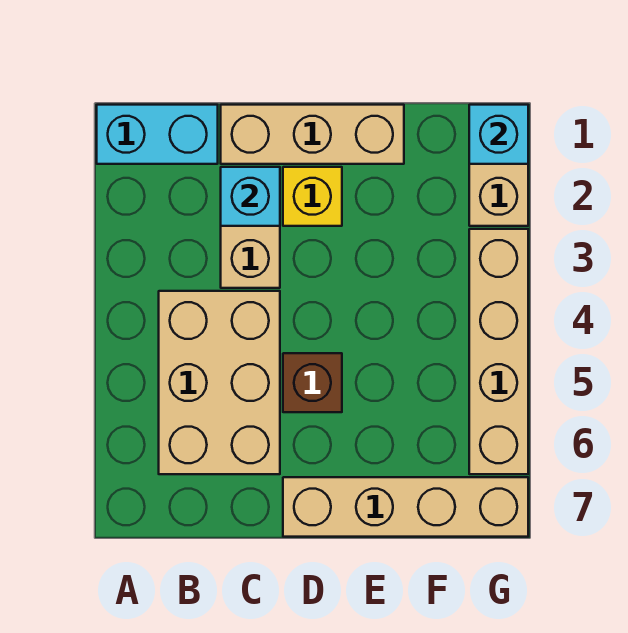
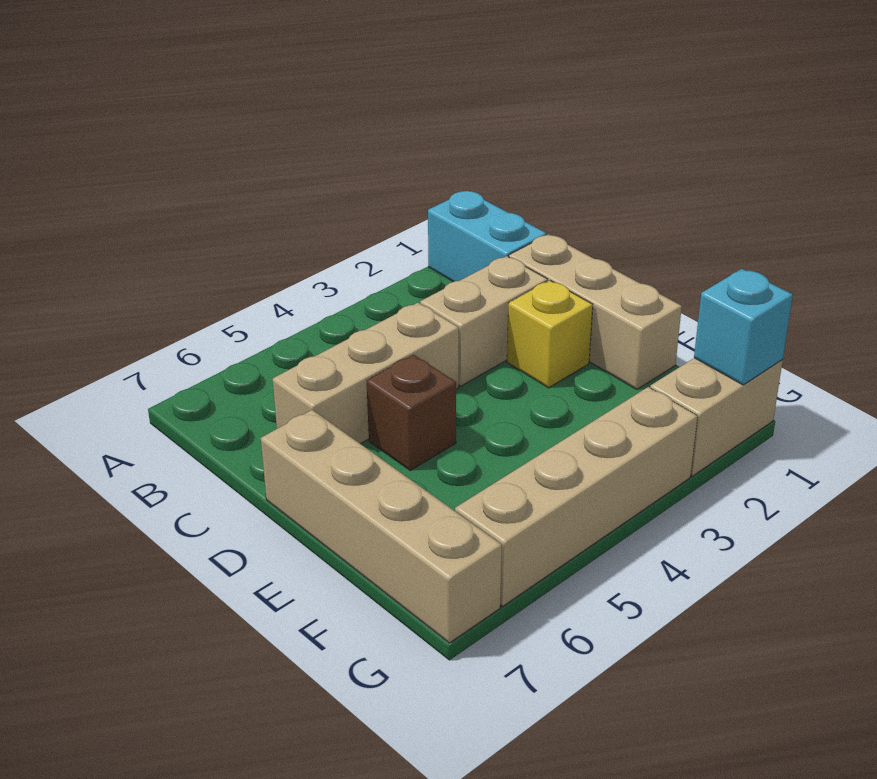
tan brick B4:C6 level 1 -> tan brick C4:C6 level 1
cyan brick C2 level 2 -> none

